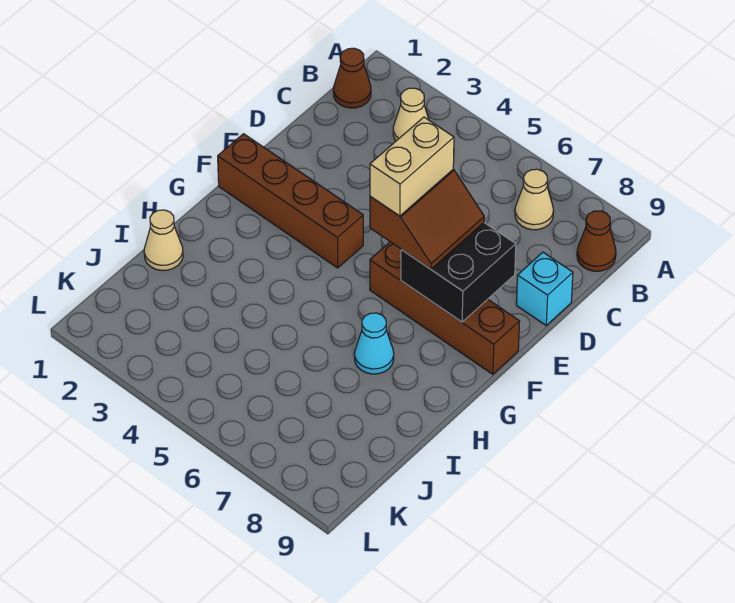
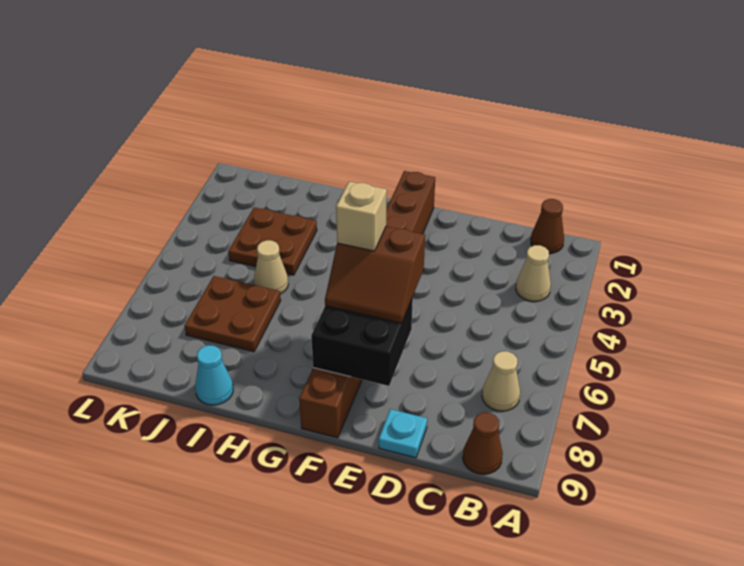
cyan brick D9 level 1 -> cyan plate D9 level 1
tan brick E6:F6 level 4 -> tan brick F6 level 4
cyan cone H7 level 1 -> cyan cone I9 level 1
tan cone I1 level 1 -> tan cone I5 level 1
none -> brown plate I3:J4 level 1
none -> brown plate I6:J7 level 1

